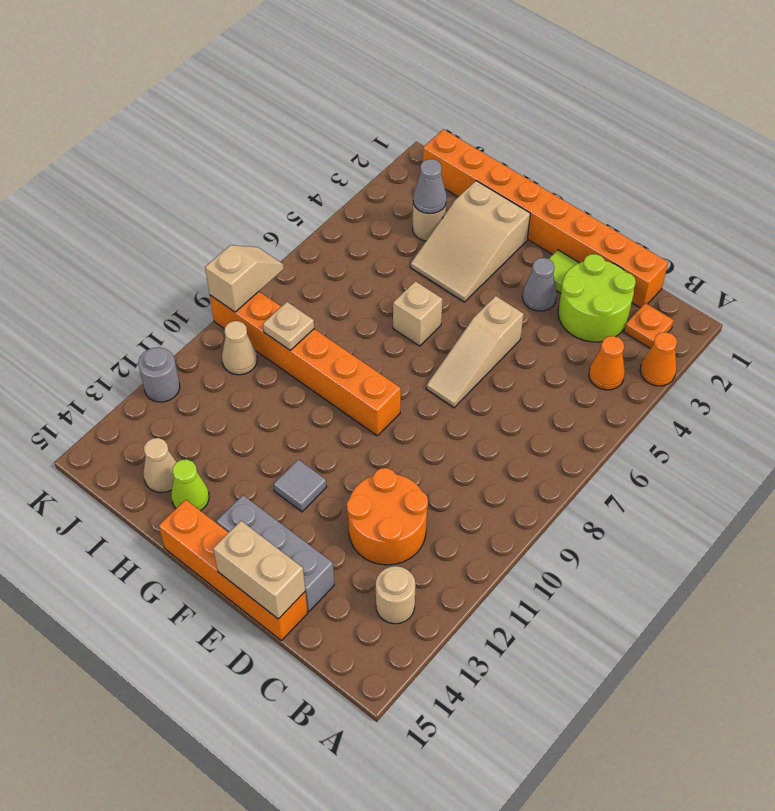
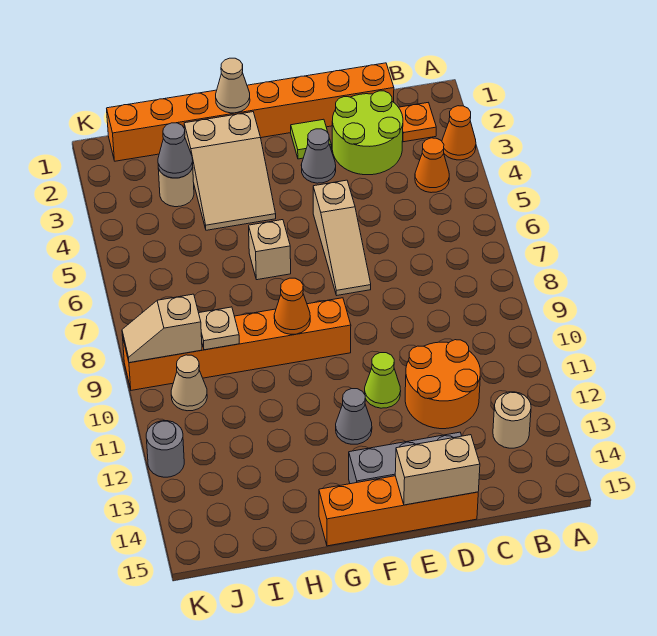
grey tile F12 level 1 -> grey cone F12 level 1
none -> orange cone G9 level 2
lime cone H14 level 1 -> lime cone E11 level 1
tan cone I14 level 1 -> tan cone G1 level 2
tan slope K8:K9 level 2 top 9 -> tan slope J9:K9 level 2 top J

